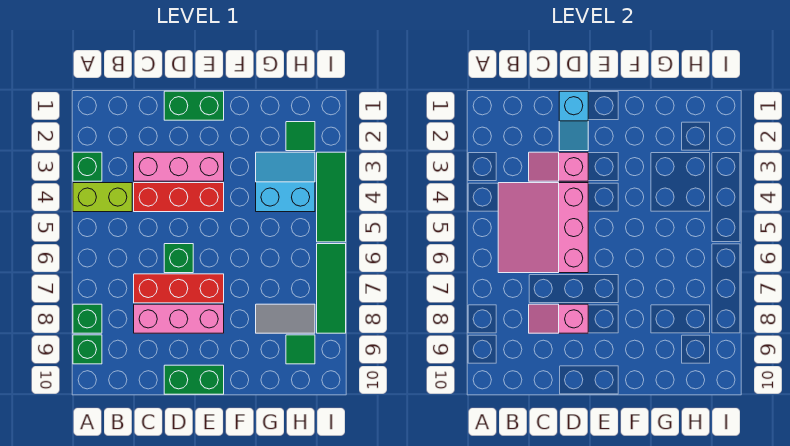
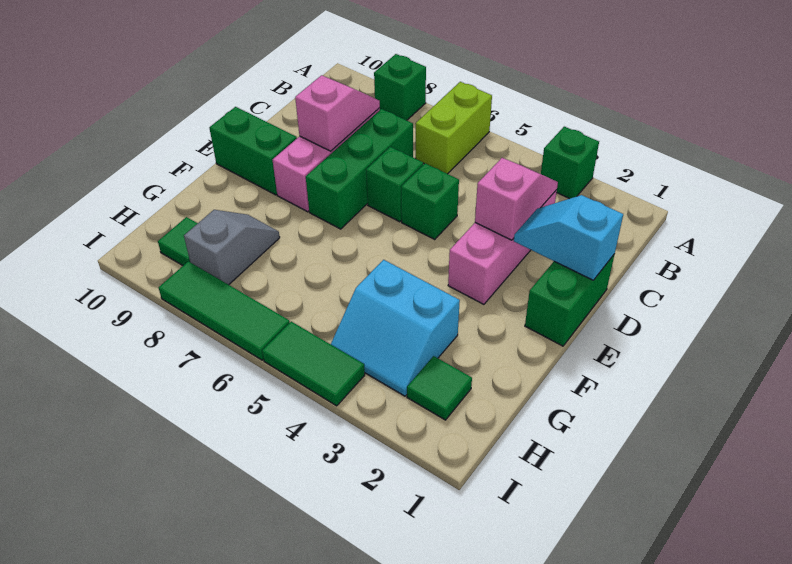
lime brick A4:B4 level 1 -> lime brick A6:B6 level 1
green brick A9 level 1 -> green brick D5 level 1
pink slope B4:D6 level 2 top D -> none
red brick C4:E4 level 1 -> none
red brick C7:E7 level 1 -> green brick C7:E7 level 1
green brick D10:E10 level 1 -> green brick E9:E10 level 1
cyan slope G3:H4 level 1 top 4 -> cyan slope G3:H4 level 1 top G
grey tile G8:H8 level 1 -> grey slope G8:H8 level 1 top H
green tile I3:I5 level 1 -> green tile I4:I5 level 1

